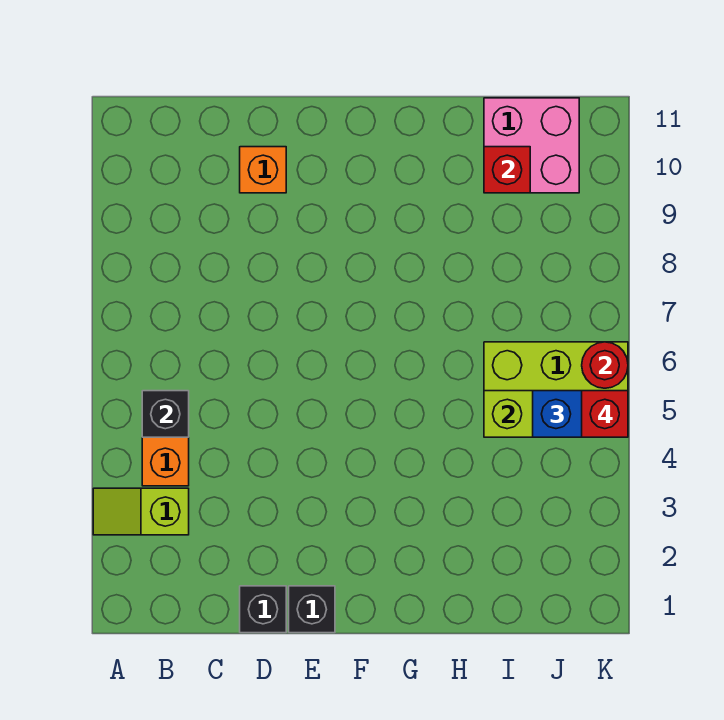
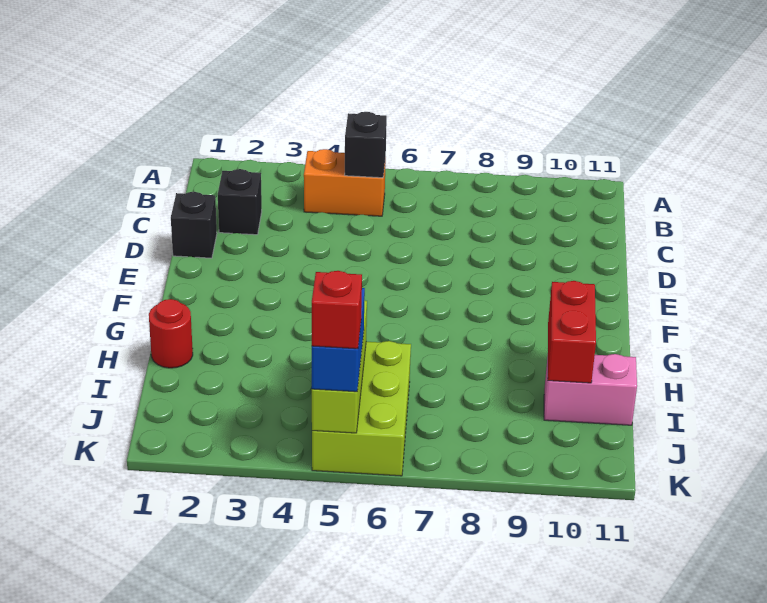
lime slope A3:B3 level 1 top B -> none
orange brick D10 level 1 -> none
black brick E1 level 1 -> black brick C2 level 1
pink brick I10:J11 level 1 -> pink brick I10:I11 level 1
red brick I10 level 2 -> red brick H10:I10 level 2
red round brick K6 level 2 -> red round brick H1 level 1

